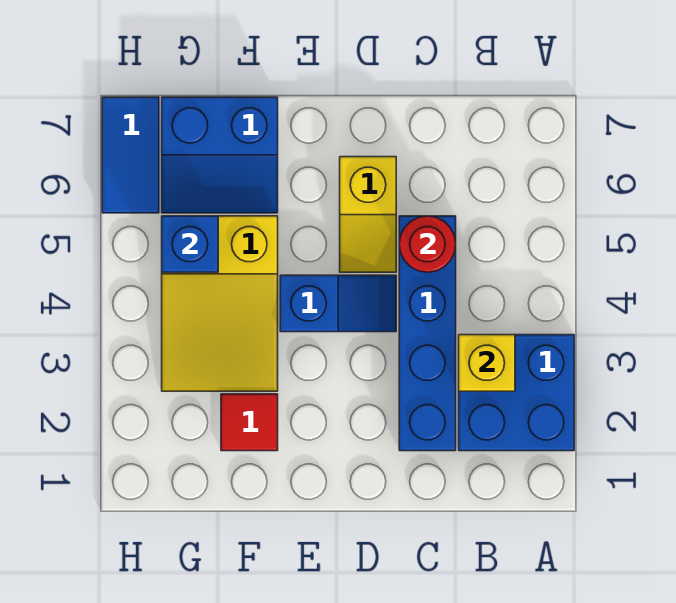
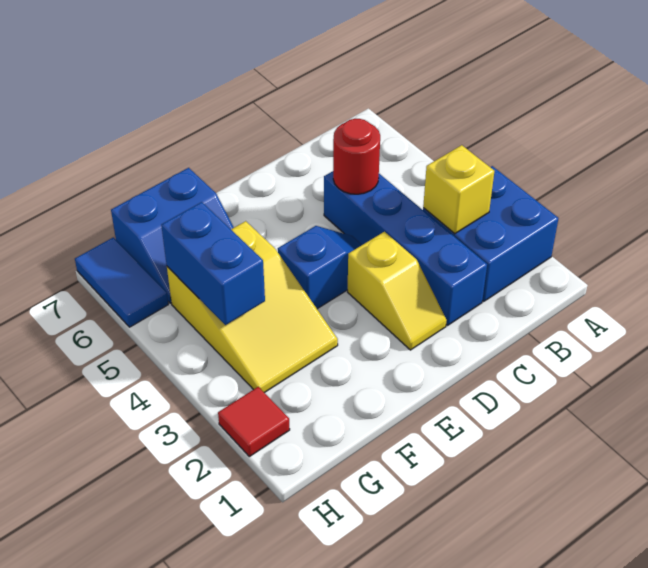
yellow slope D5:D6 level 1 top 6 -> yellow slope D2:D3 level 1 top 3
red tile F2 level 1 -> red tile H2 level 1
blue brick G5 level 2 -> blue brick G4:G5 level 2

